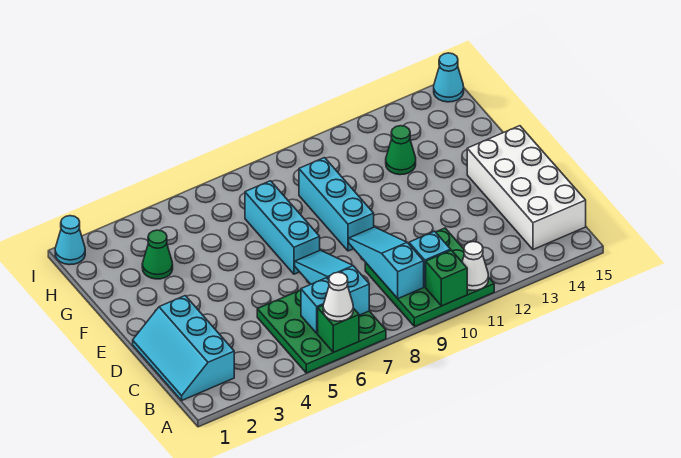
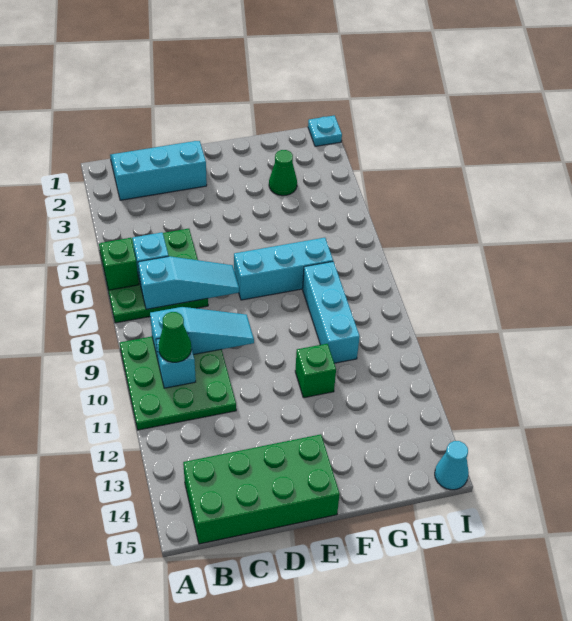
white cone A6 level 3 -> none
green brick A10 level 2 -> green brick F11 level 1
white cone A11 level 2 -> none
white brick B14:E15 level 1 -> green brick B14:E15 level 1
cyan brick E9:G9 level 1 -> cyan brick G8:G10 level 1
green cone G12 level 1 -> green cone B10 level 3
cyan cone I1 level 1 -> cyan plate I1 level 1

